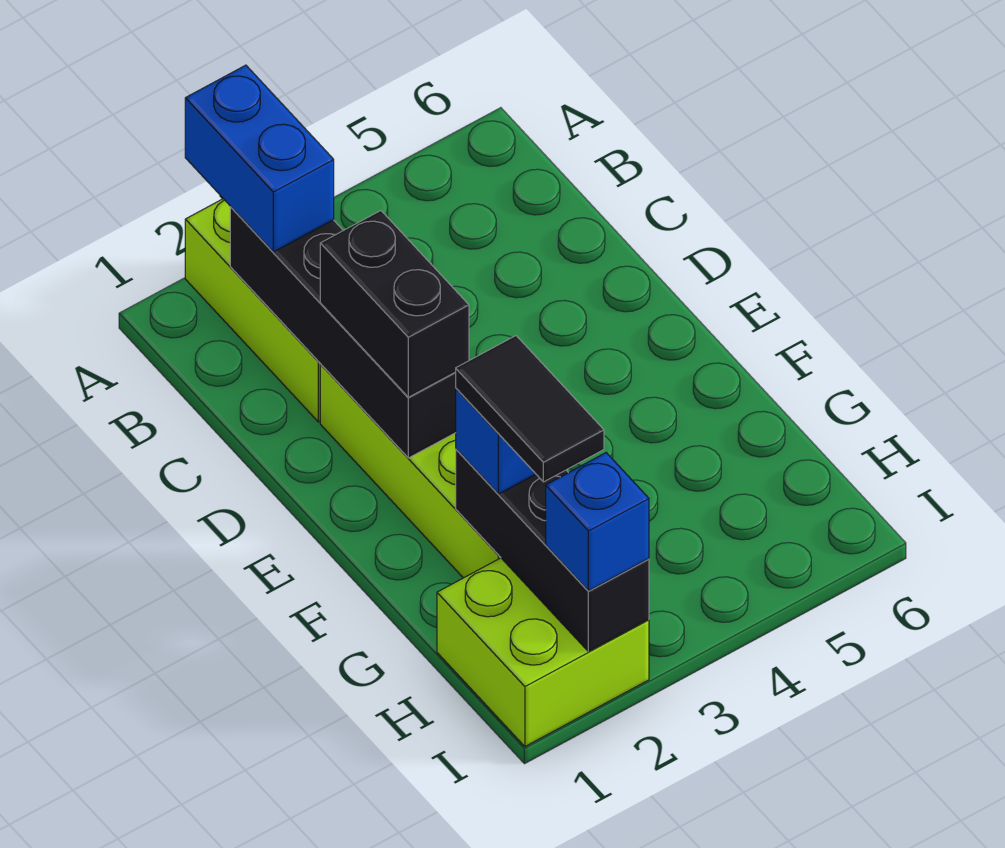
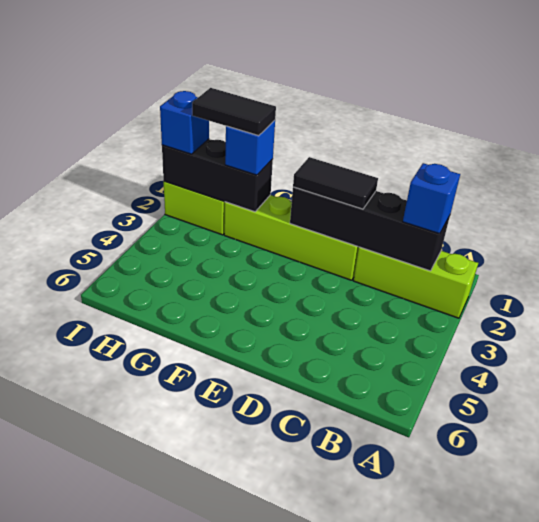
blue brick A2:B2 level 3 -> blue brick B2 level 3
black brick D2:E2 level 3 -> black tile D2:E2 level 3

